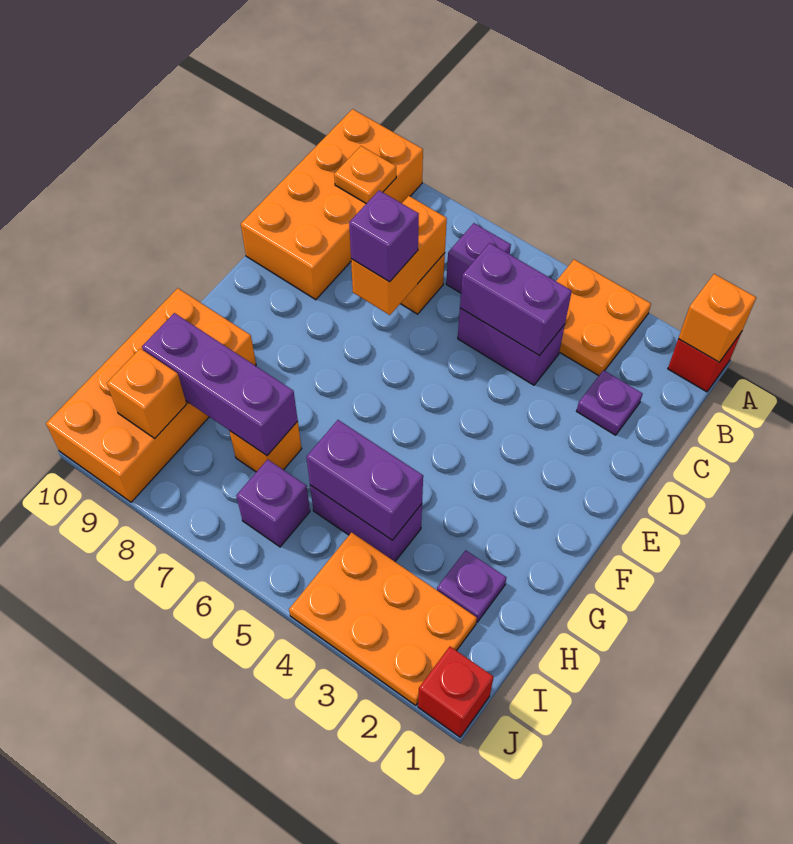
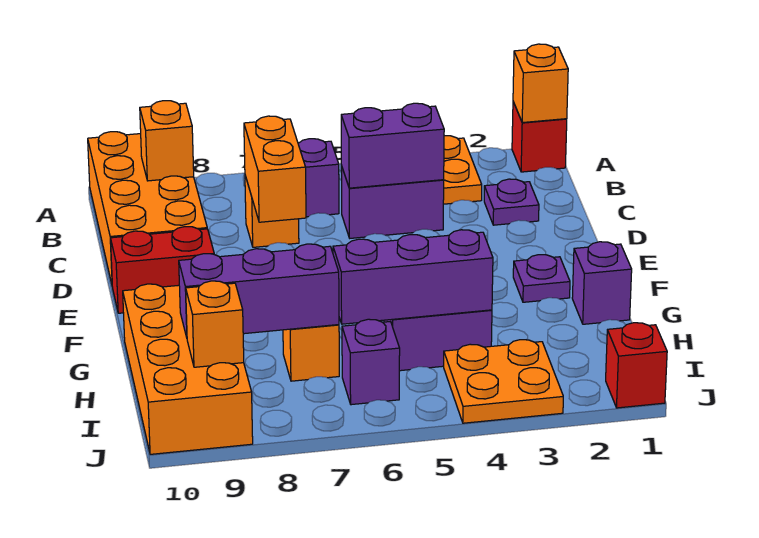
orange plate B9 level 2 -> orange brick B9 level 2
purple brick D7 level 3 -> purple brick G1 level 1
none -> red brick E9:E10 level 1
purple plate H2 level 1 -> purple plate F2 level 1
purple brick H4:H5 level 2 -> purple brick H4:H6 level 2
orange plate I2:J4 level 1 -> orange plate I3:J4 level 1

